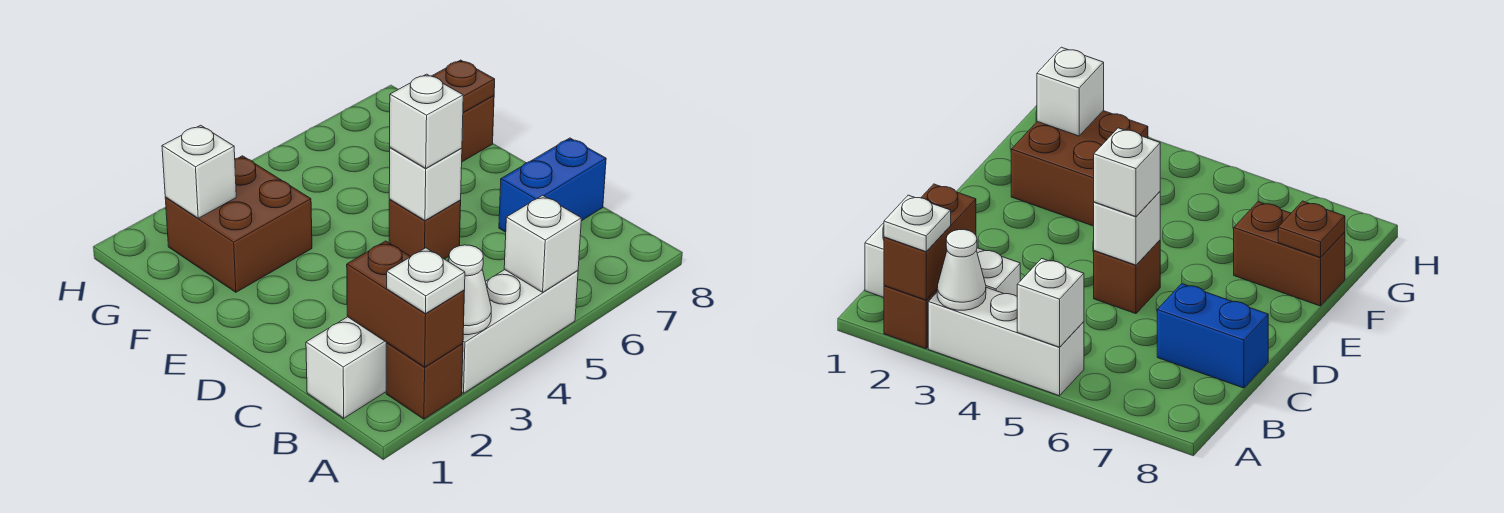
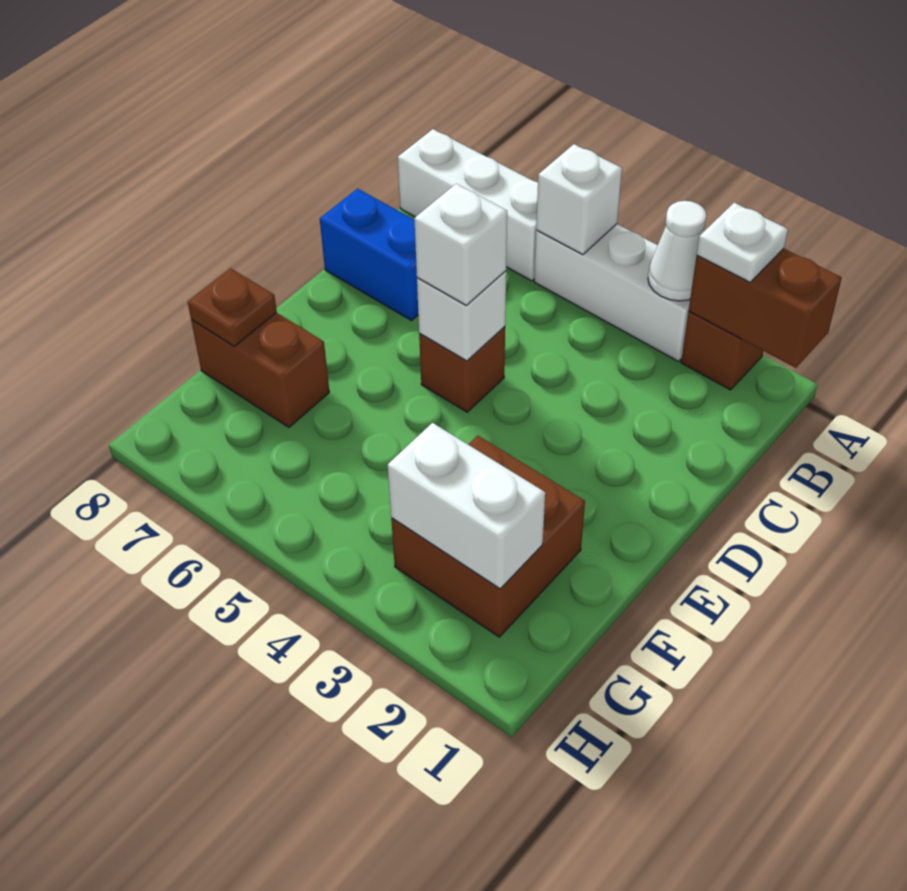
brown brick A2:B2 level 2 -> brown brick A1:A2 level 2
white brick B1:B3 level 1 -> white brick A6:A8 level 1
white brick G2 level 2 -> white brick G2:G3 level 2

